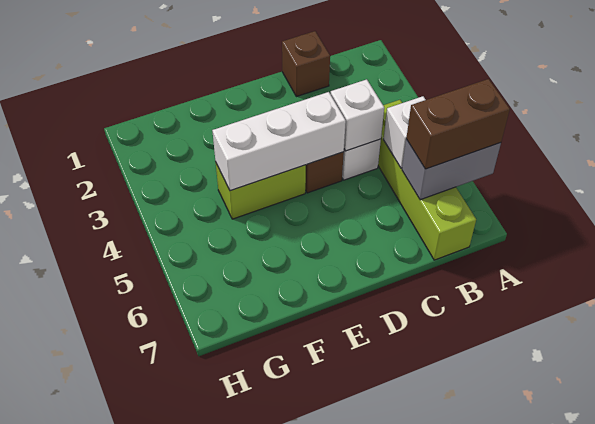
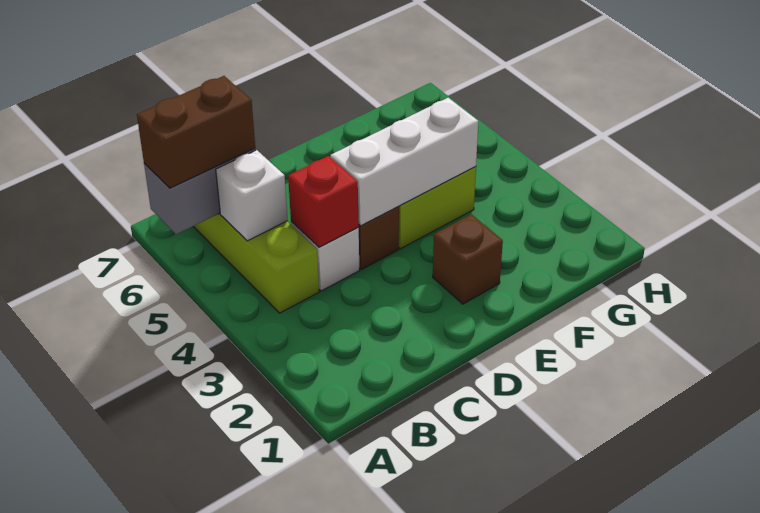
brown brick C1 level 1 -> brown brick E2 level 1
white brick C4 level 2 -> red brick C4 level 2

